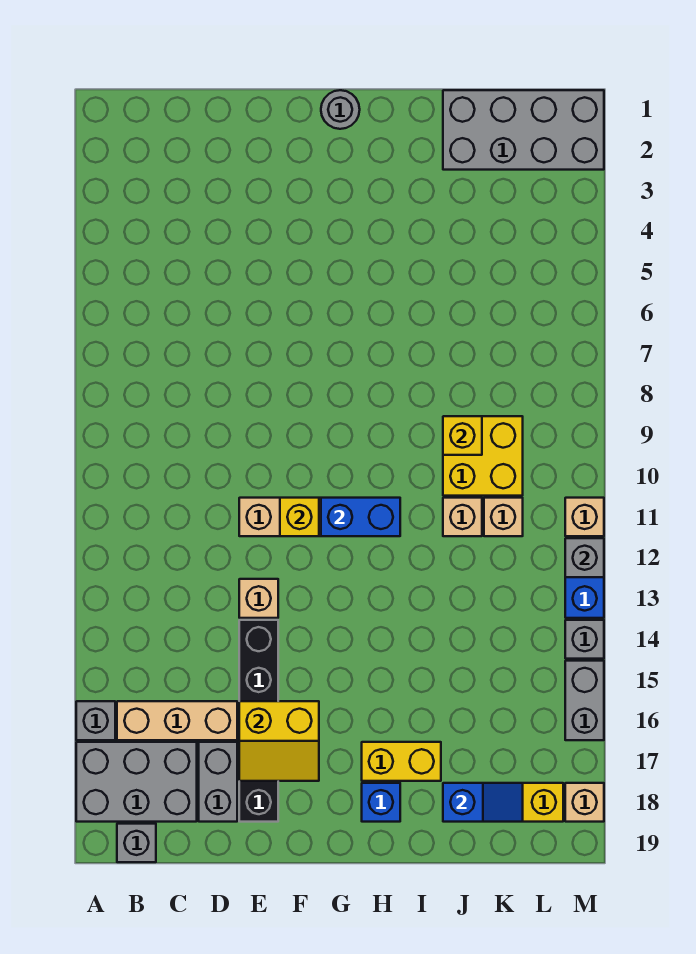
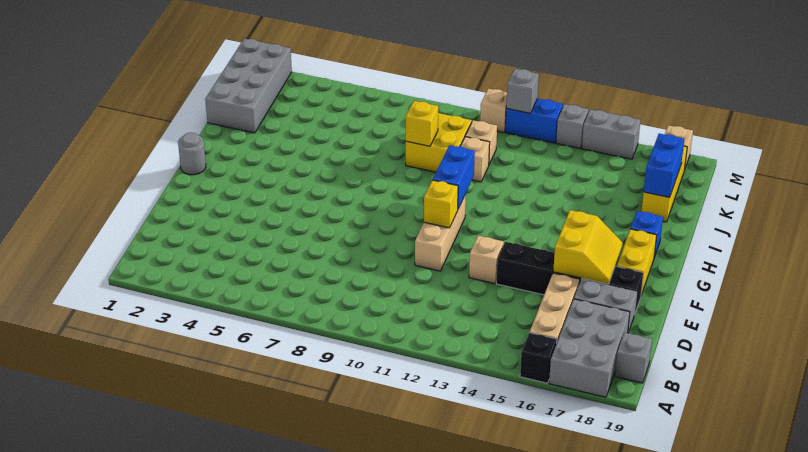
grey brick A16 level 1 -> black brick A16 level 1
yellow brick H17:I17 level 1 -> yellow brick F18:G18 level 1
blue slope J18:K18 level 2 top J -> blue brick J18:K18 level 2

